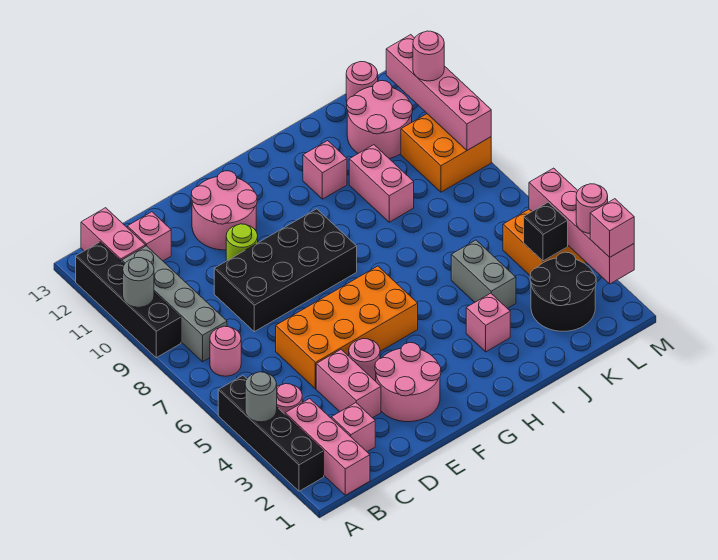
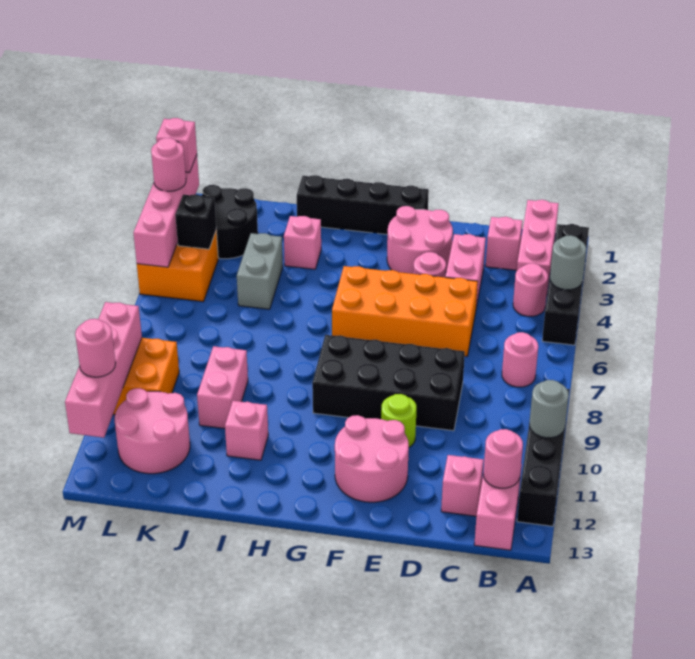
grey brick B8:B11 level 1 -> none
none -> black brick F1:I1 level 1
pink round brick L13 level 1 -> pink round brick B12 level 2

